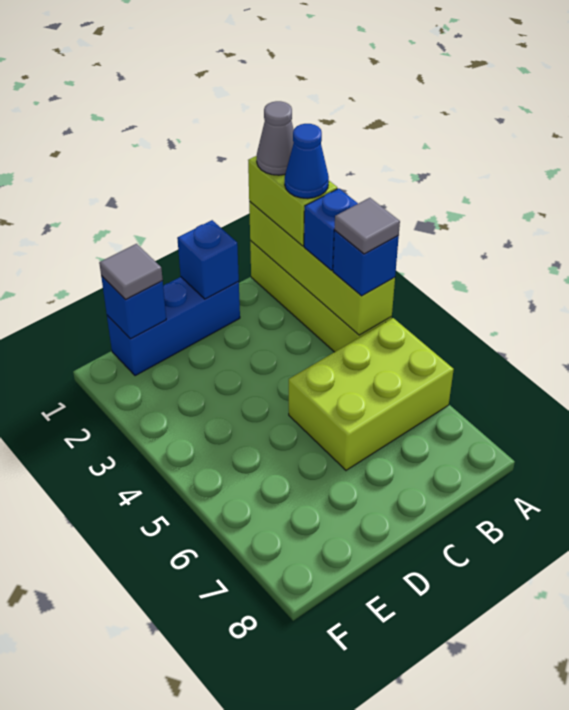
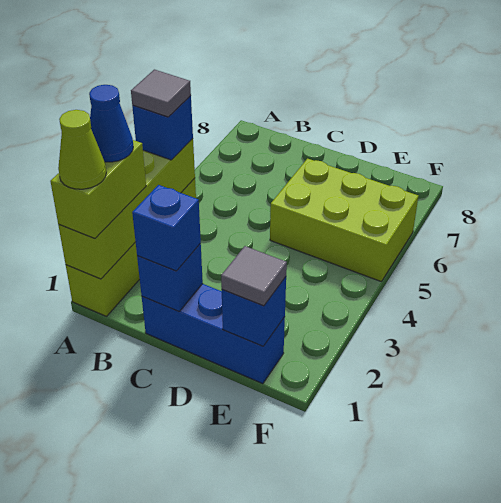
grey cone A1 level 4 -> lime cone A1 level 4
blue brick A3 level 3 -> blue brick C1 level 3
lime brick A5:C6 level 1 -> lime brick D5:F6 level 1

